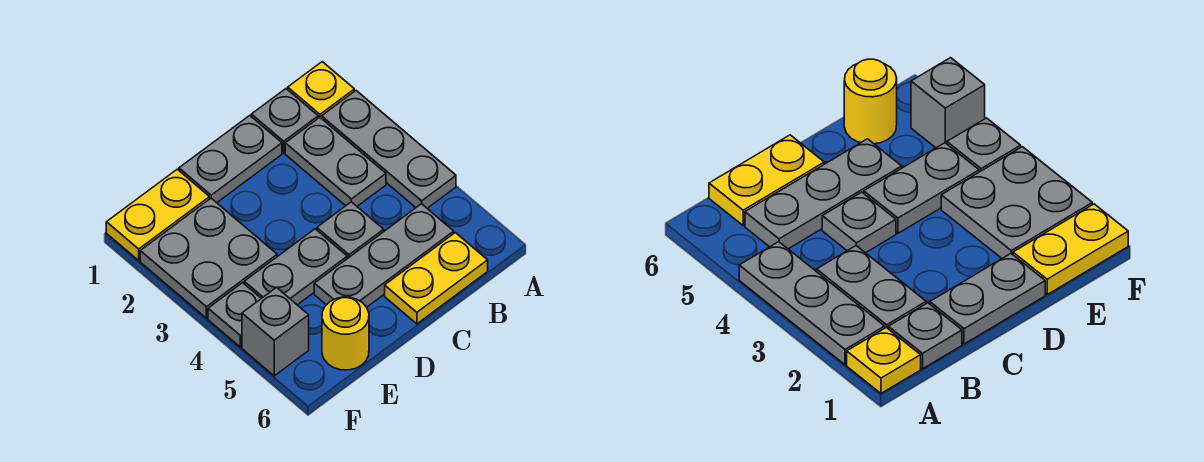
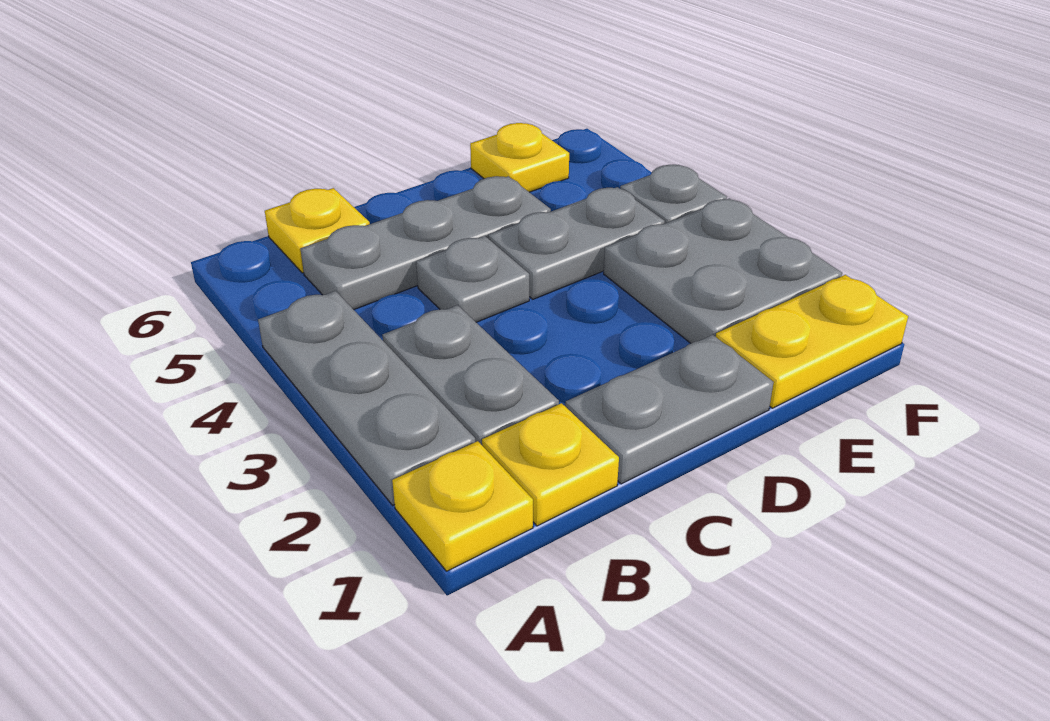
grey plate B1 level 1 -> yellow plate B1 level 1
yellow plate B6:C6 level 1 -> yellow plate B6 level 1
yellow round brick E6 level 1 -> yellow plate E6 level 1
grey brick F5 level 1 -> none

